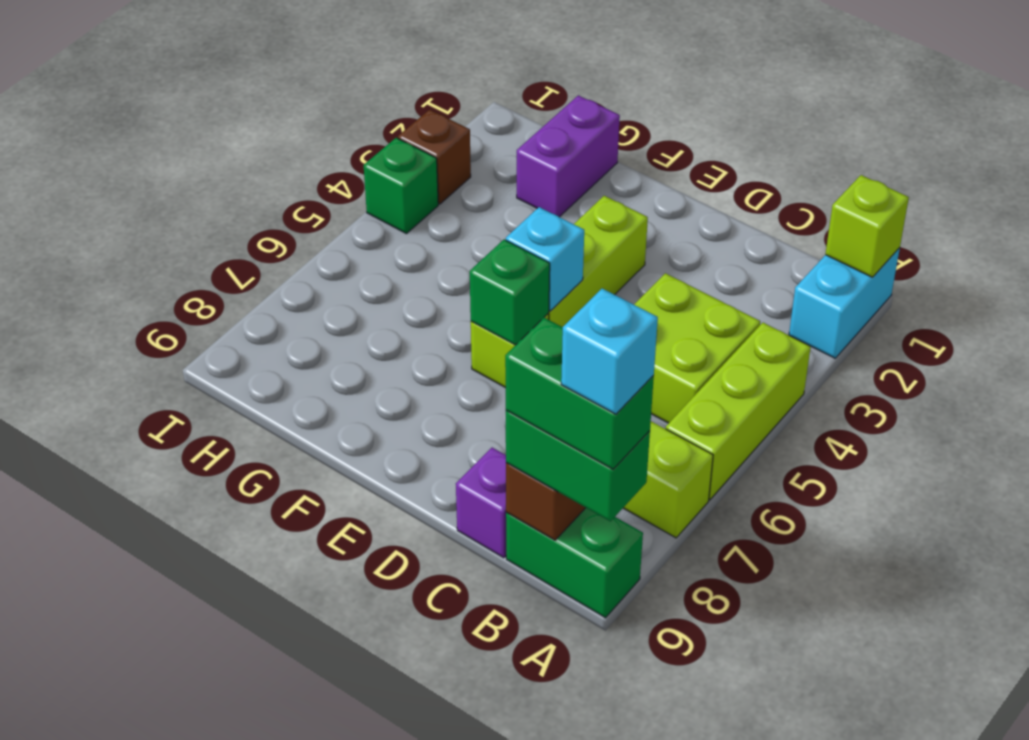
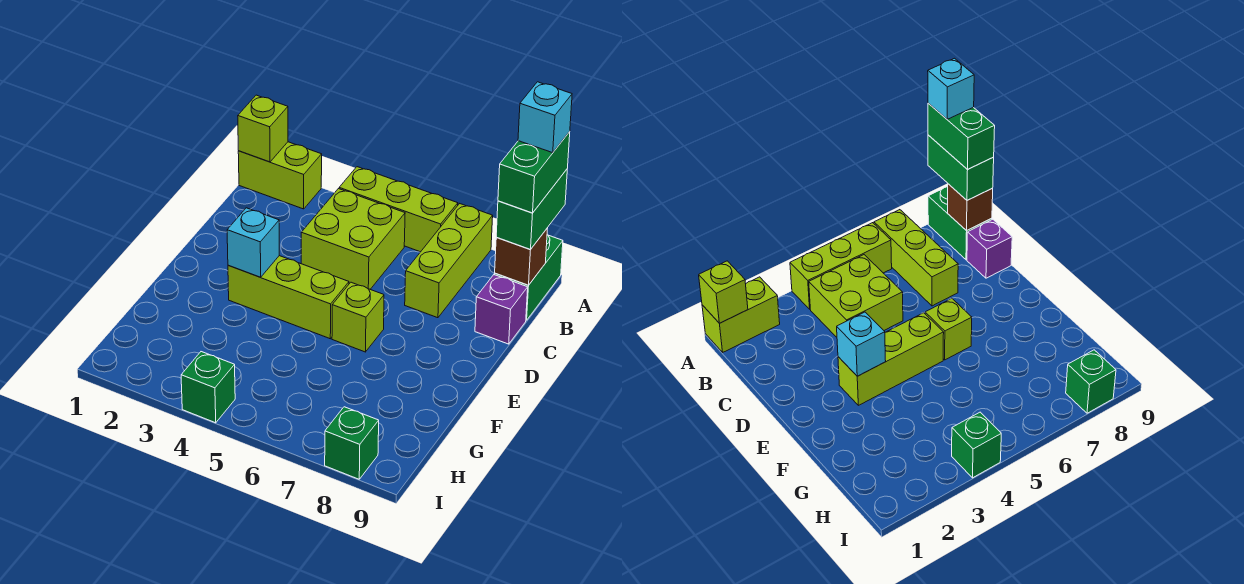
cyan brick A1:A2 level 1 -> lime brick A1:A2 level 1
cyan brick E5 level 2 -> cyan brick E3 level 2
green brick E6 level 2 -> green brick I8 level 1
purple brick G1:G2 level 1 -> none
brown brick I3 level 1 -> none

